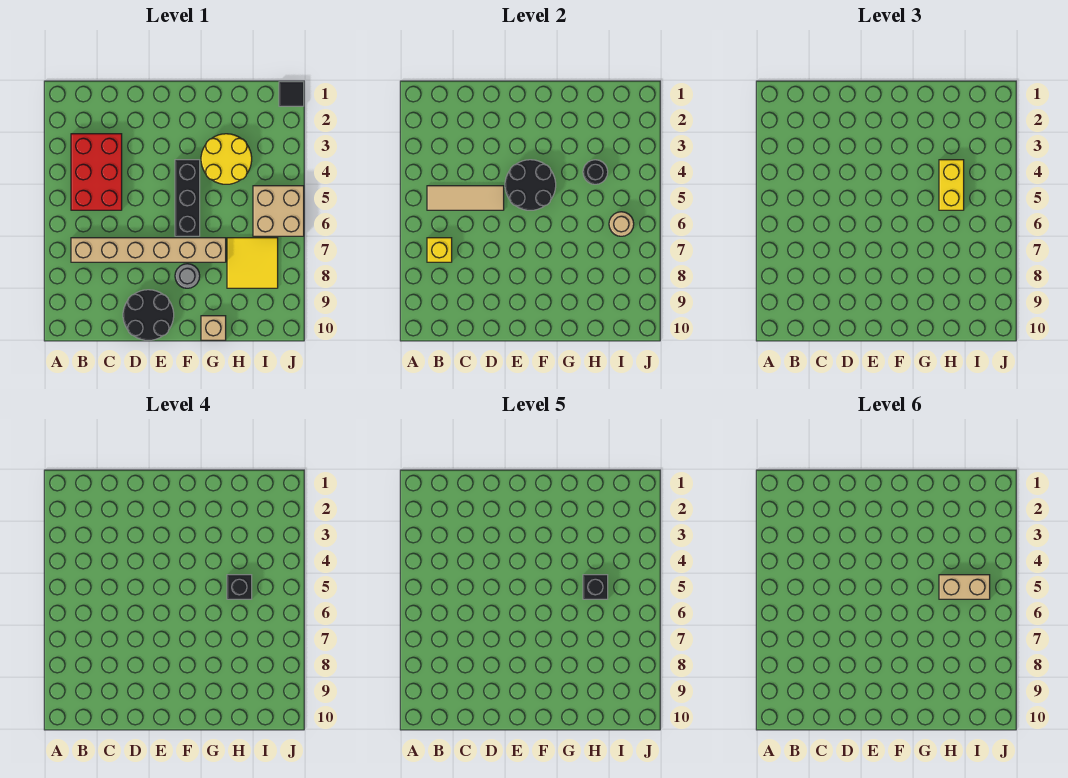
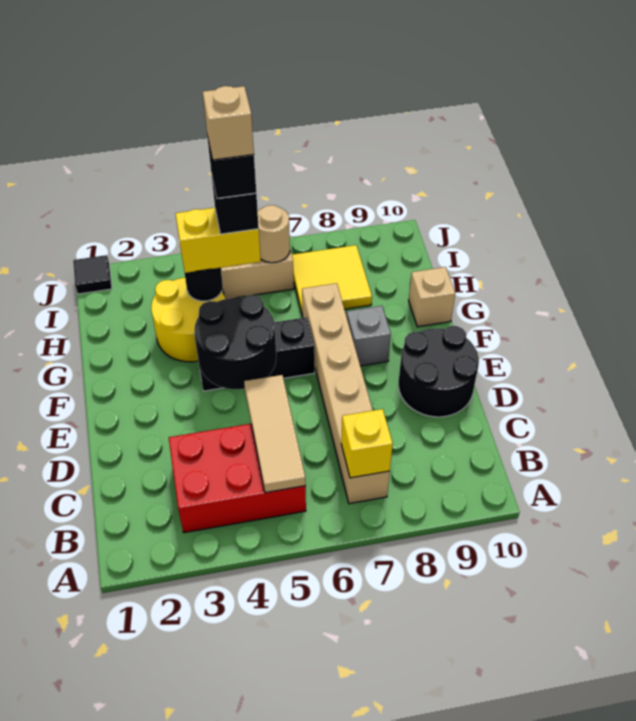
grey round brick F8 level 1 -> grey brick F8 level 1
tan brick H5:I5 level 6 -> tan brick H5 level 6

